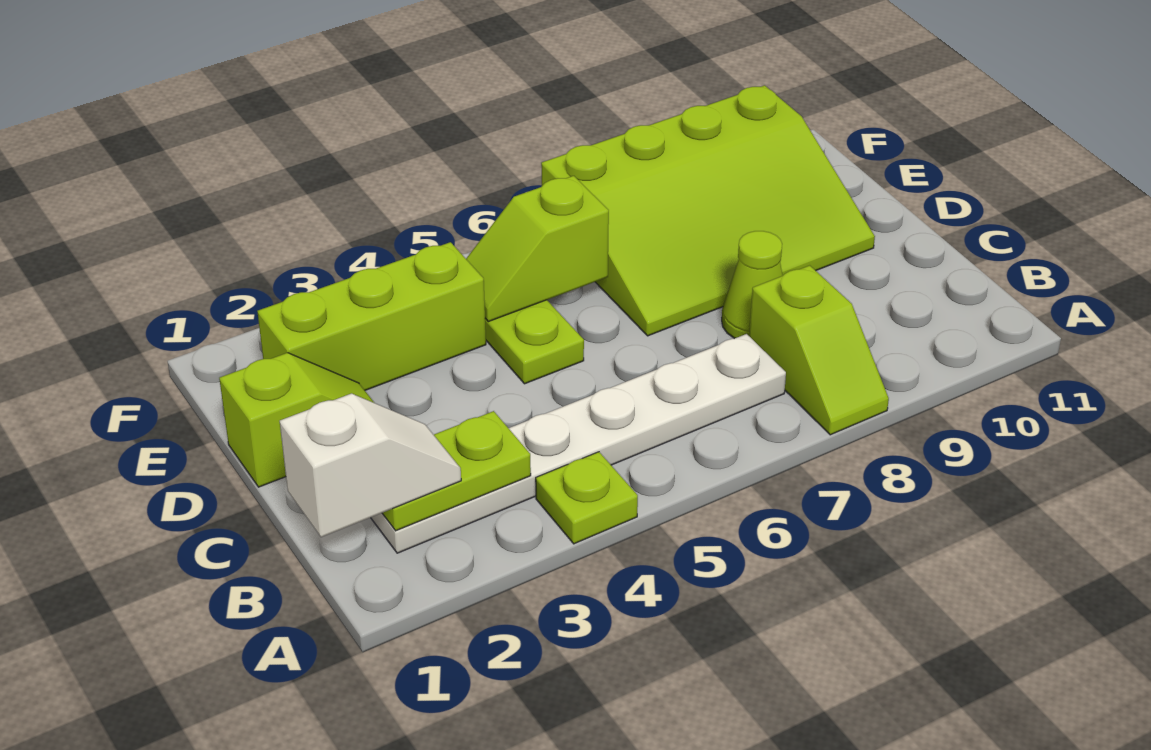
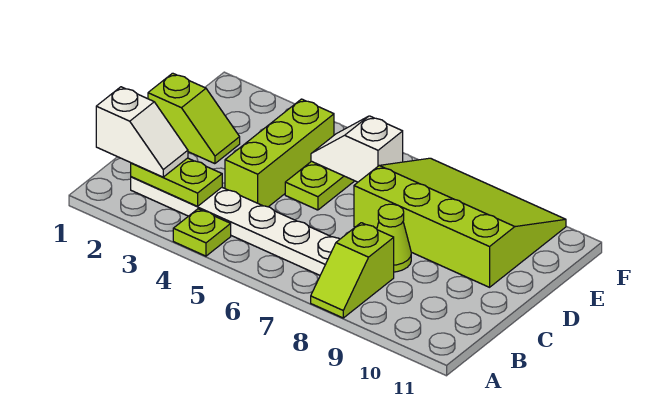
lime slope D7:F10 level 1 top F -> lime slope D7:F10 level 1 top D
lime brick E2:E4 level 1 -> lime brick C4:E4 level 1
lime slope E5:E6 level 2 top 6 -> white slope E5:E6 level 2 top 6

